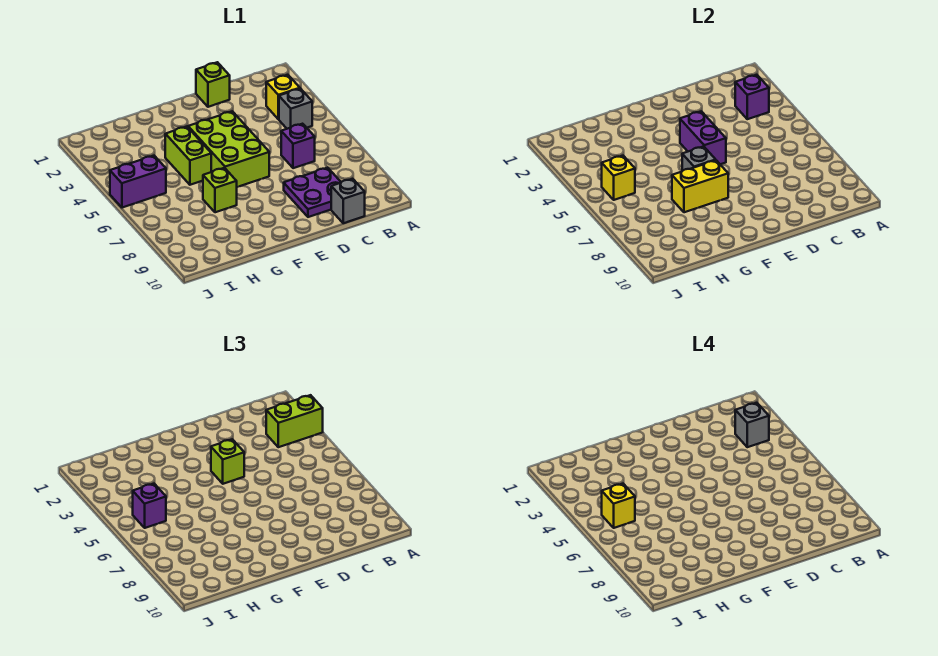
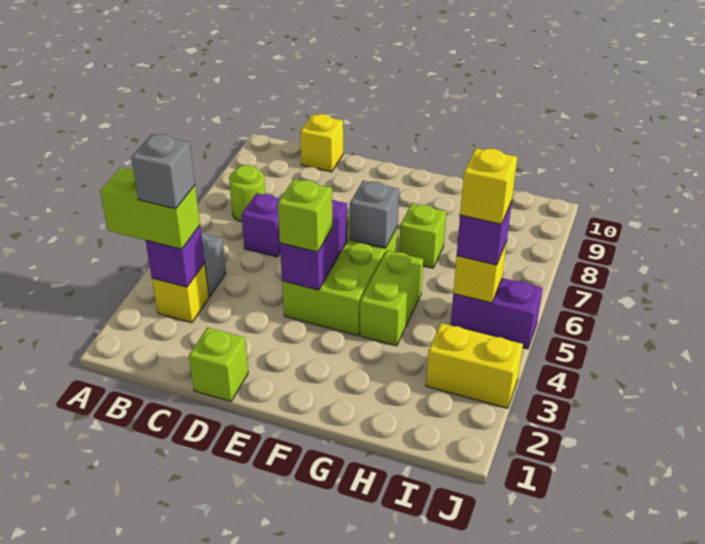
none -> lime round brick B7 level 1
purple plate C8:D9 level 1 -> none
grey brick C10 level 1 -> yellow brick C10 level 1
yellow brick F7:G7 level 2 -> yellow brick I3:J3 level 1

